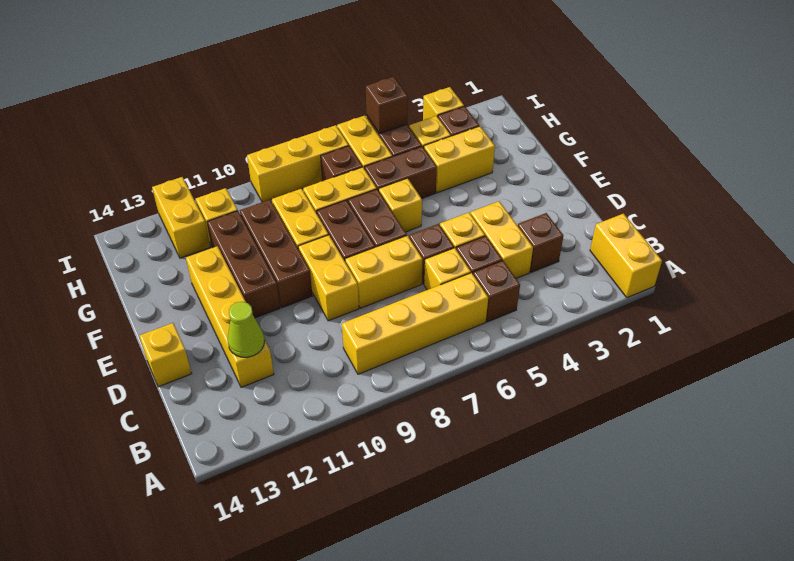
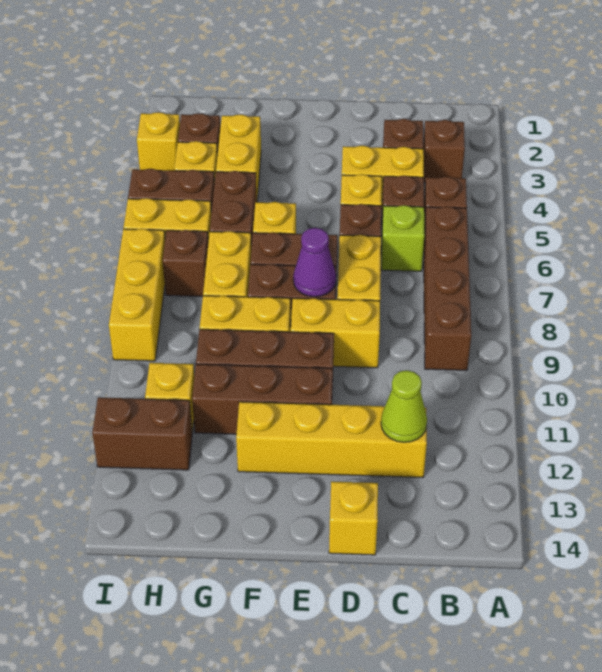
yellow brick A1:B1 level 1 -> none
yellow brick B6:B9 level 1 -> brown brick B6:B9 level 1
yellow brick C6 level 1 -> lime brick C6 level 1
none -> purple cone E8 level 2
yellow brick H12:I12 level 1 -> brown brick H12:I12 level 1
brown brick I5 level 2 -> brown brick B3 level 1

